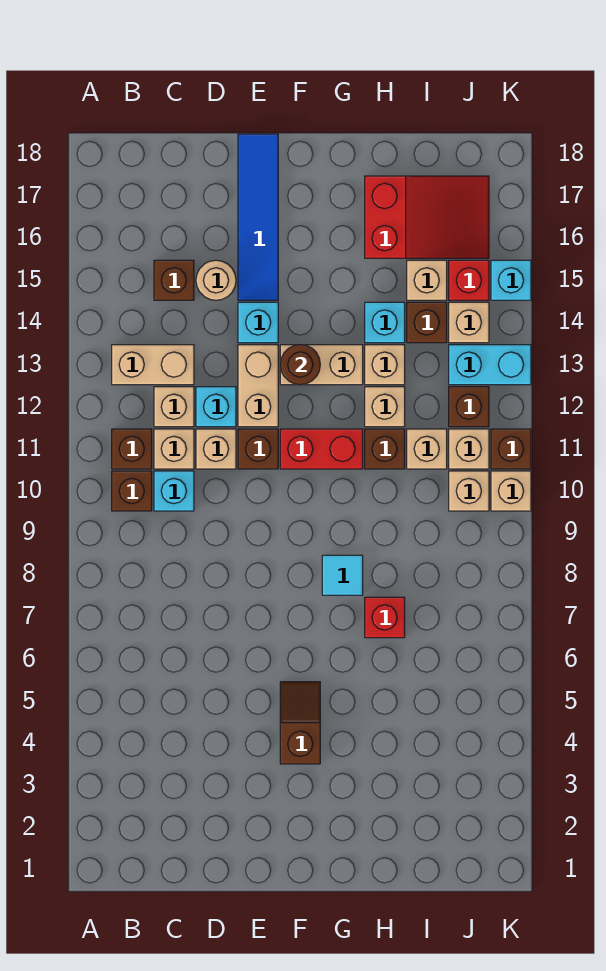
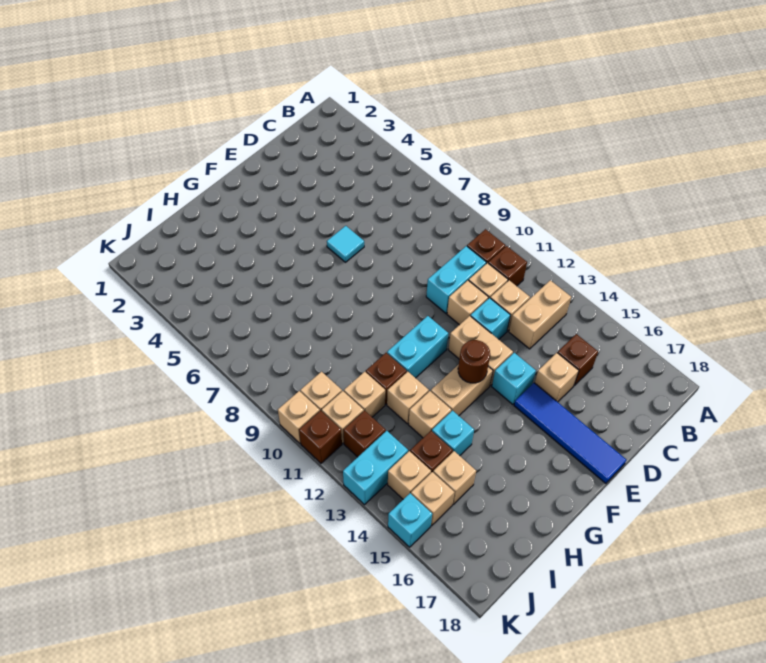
cyan brick C10 level 1 -> cyan brick C10:D10 level 1
tan round brick D15 level 1 -> tan brick D15 level 1
brown brick E11 level 1 -> none
brown slope F4:F5 level 1 top 4 -> none
red brick F11:G11 level 1 -> cyan brick F11:G11 level 1
cyan tile G8 level 1 -> cyan tile E6 level 1
red brick H7 level 1 -> none
red slope H16:J17 level 1 top H -> none
red brick J15 level 1 -> tan brick J15 level 1

